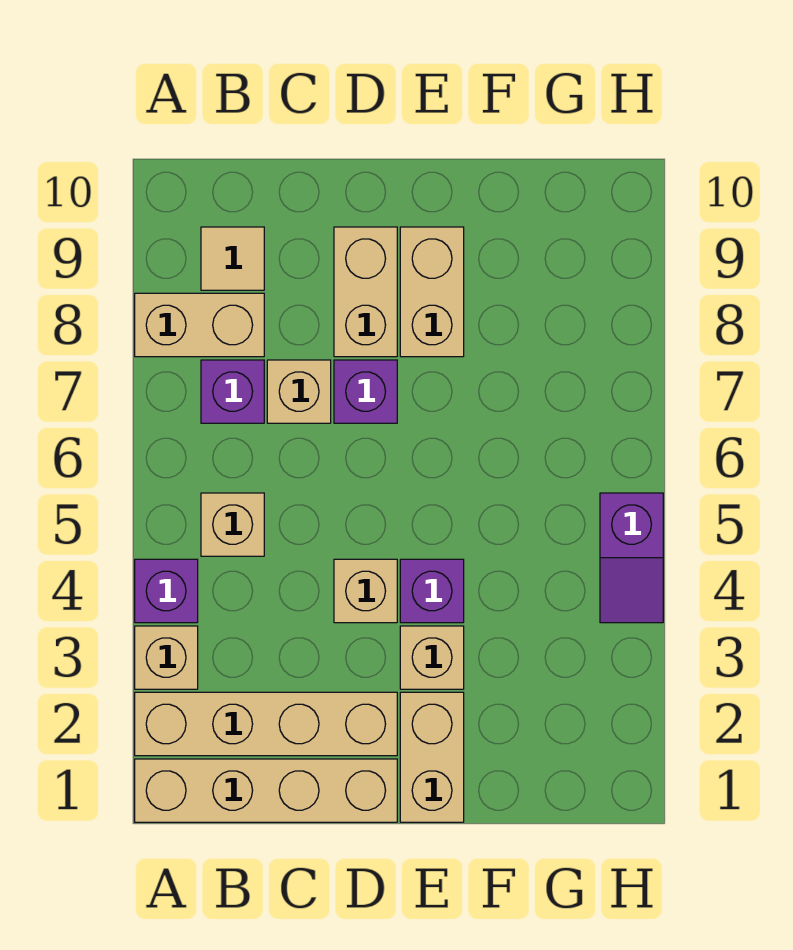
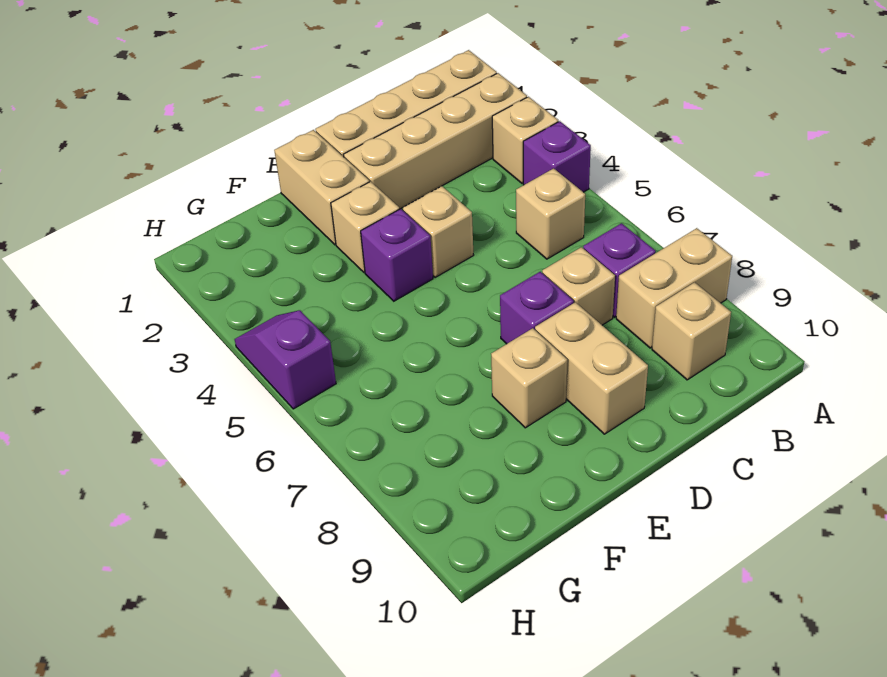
tan tile B9 level 1 -> tan brick B9 level 1
tan brick E8:E9 level 1 -> tan brick E8 level 1

